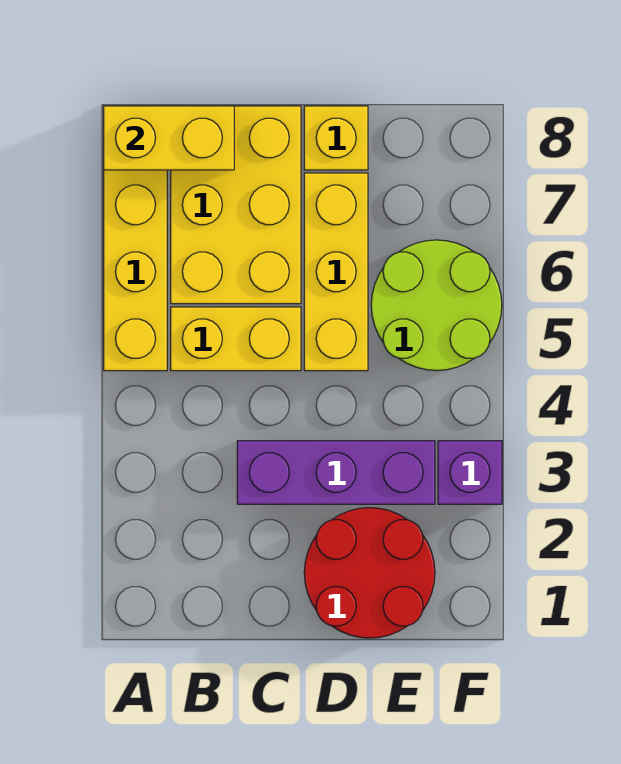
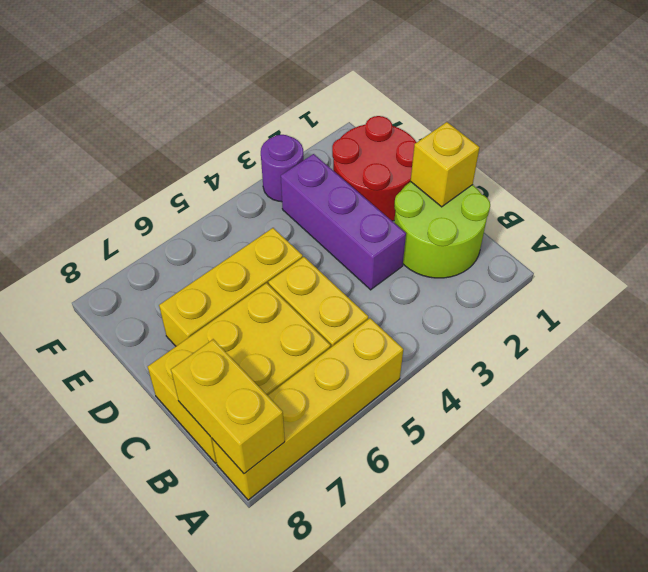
yellow brick D8 level 1 -> yellow brick C1 level 2
lime round brick E5:F6 level 1 -> lime round brick B1:C2 level 1
purple brick F3 level 1 -> purple round brick F3 level 1

